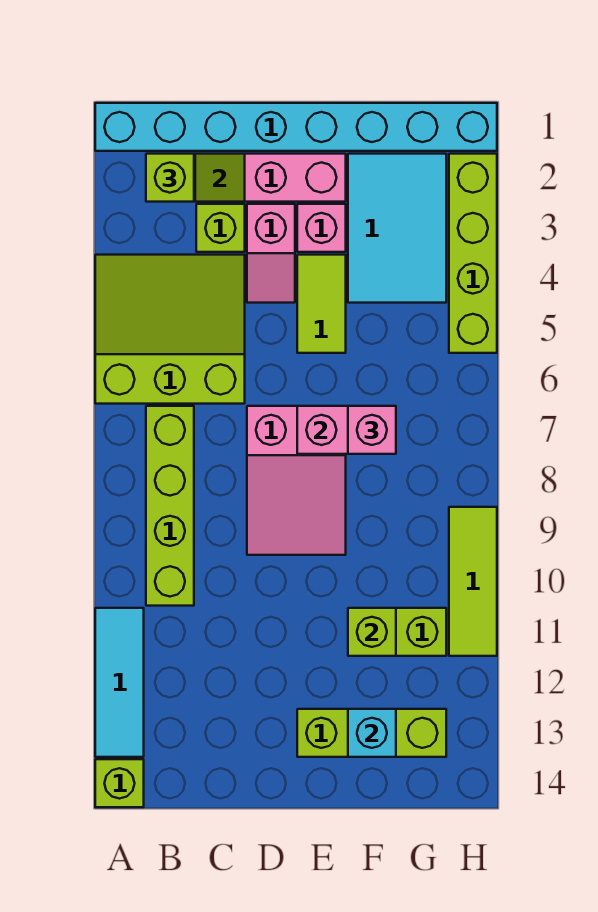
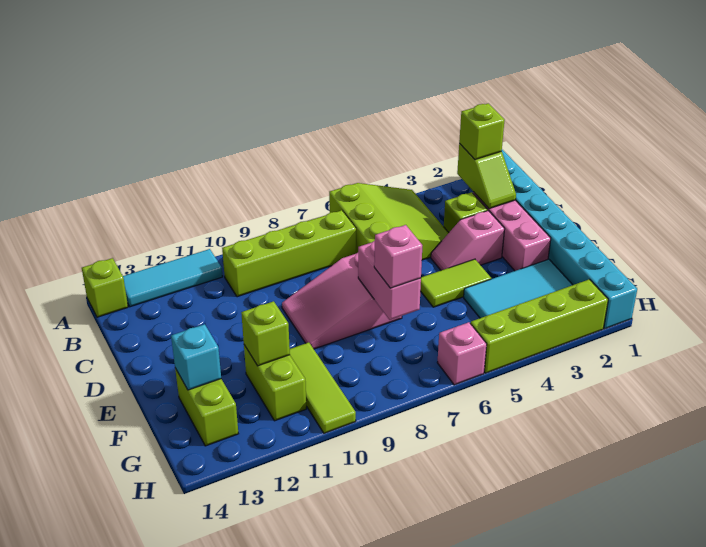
pink brick E3 level 1 -> pink brick H6 level 1
lime brick E13:G13 level 1 -> lime brick F13:G13 level 1
lime tile H9:H11 level 1 -> lime tile F10:H10 level 1

